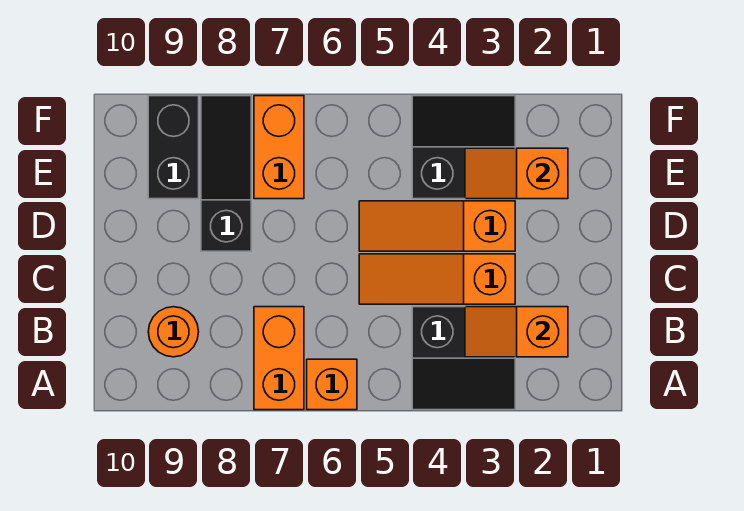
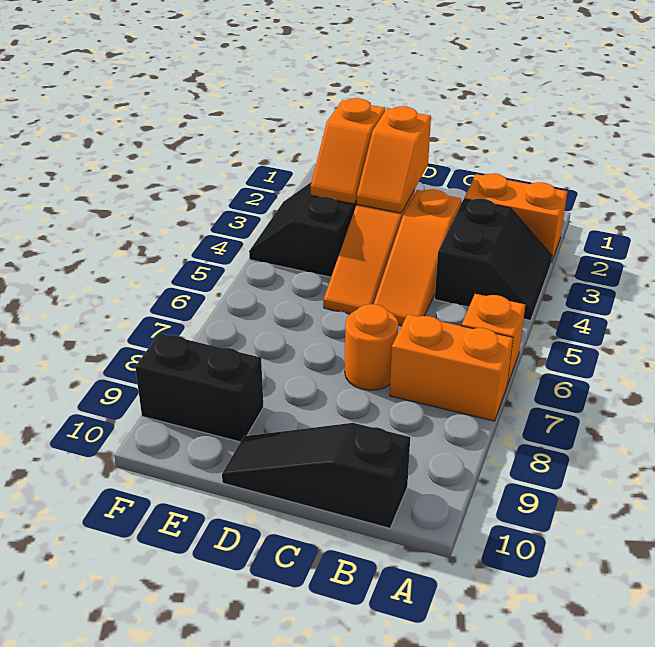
orange slope B2:B3 level 2 top 2 -> orange slope D2:D3 level 2 top 2
orange round brick B9 level 1 -> orange round brick C7 level 1
black slope D8:F8 level 1 top D -> black slope B10:D10 level 1 top B
orange brick E7:F7 level 1 -> orange brick A2:B2 level 1

